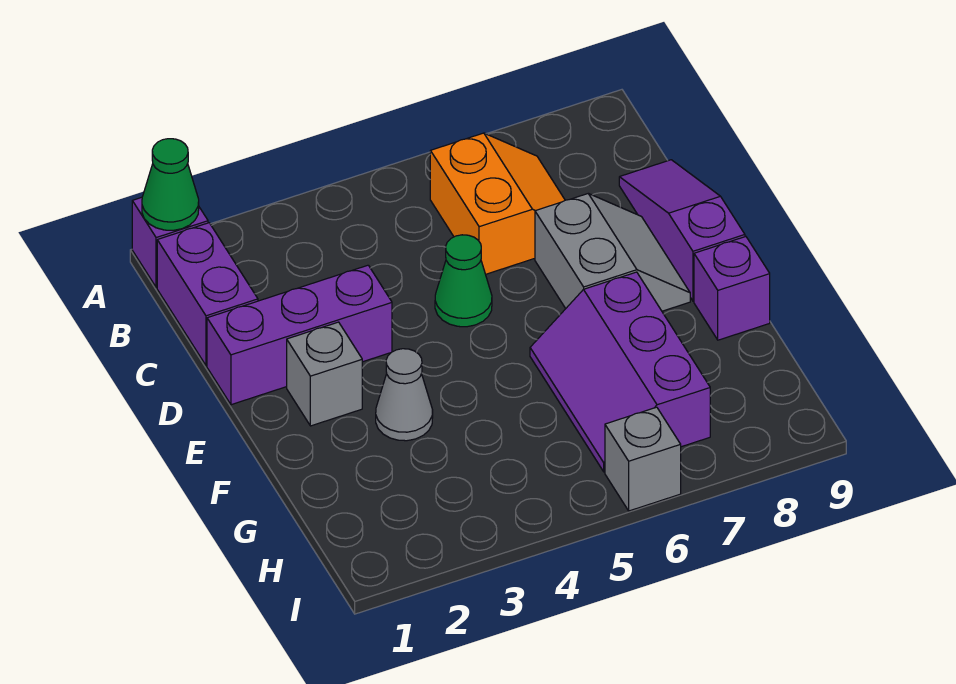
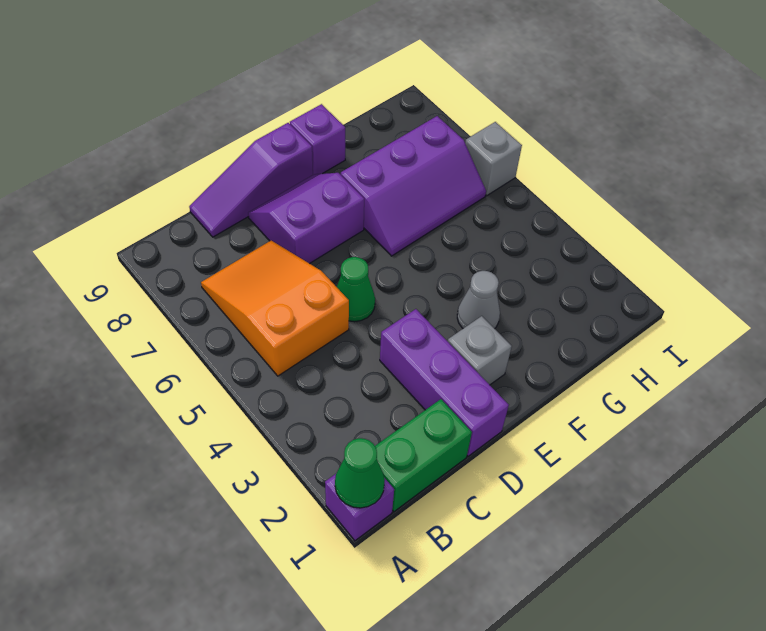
purple brick B1:C1 level 1 -> green brick B1:C1 level 1
orange slope B6:C7 level 1 top 6 -> orange slope B5:C7 level 1 top 5
grey slope D7:E8 level 1 top 7 -> purple slope D7:E8 level 1 top 7

